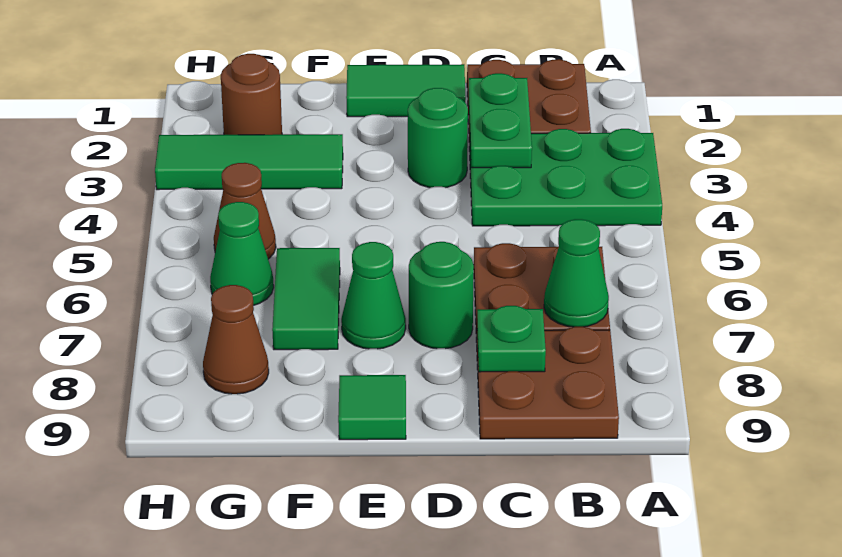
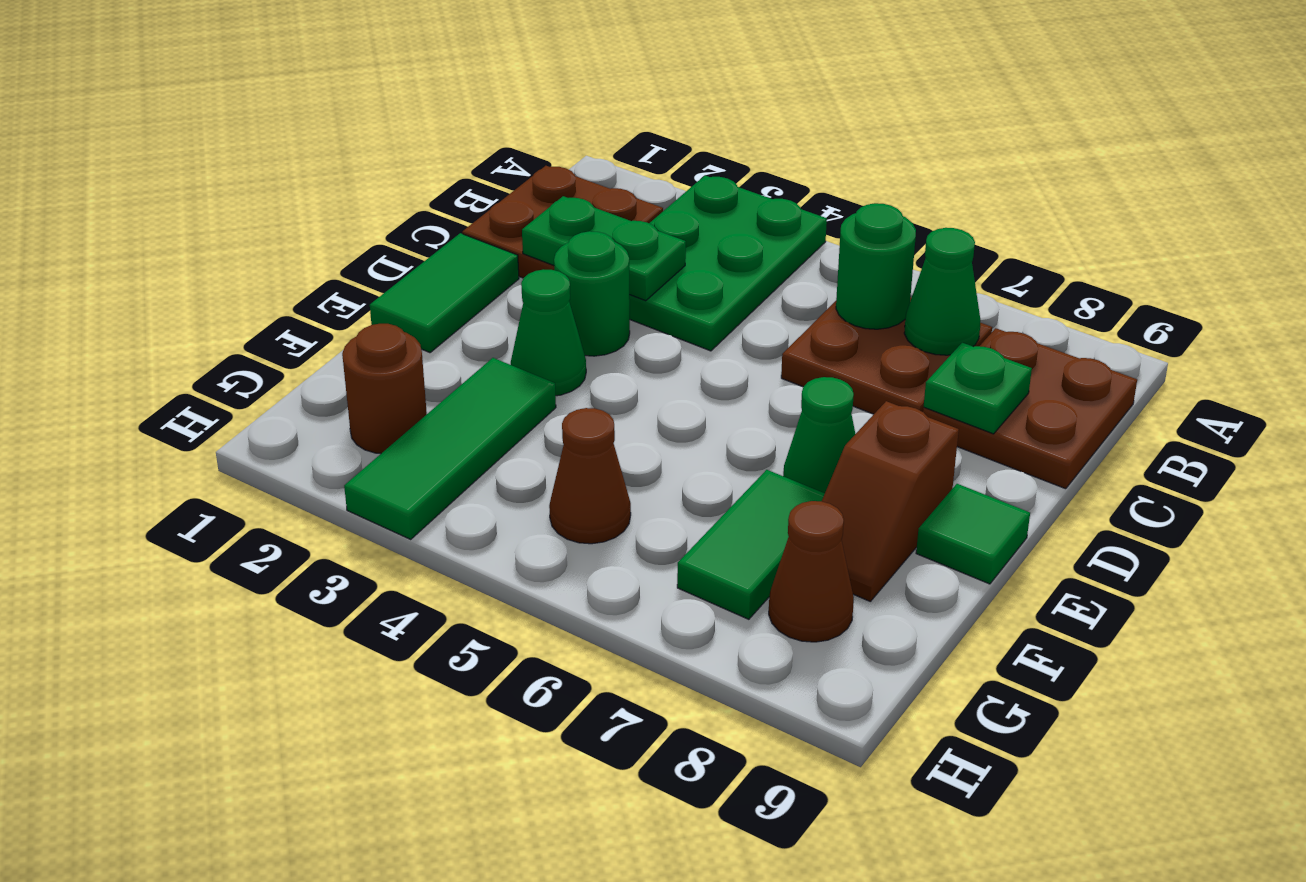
green round brick D7 level 1 -> green round brick B6 level 2
none -> brown slope E8:F8 level 1 top E
green tile F6:F7 level 1 -> green tile F7:G7 level 1
green cone G6 level 1 -> green cone E3 level 1

